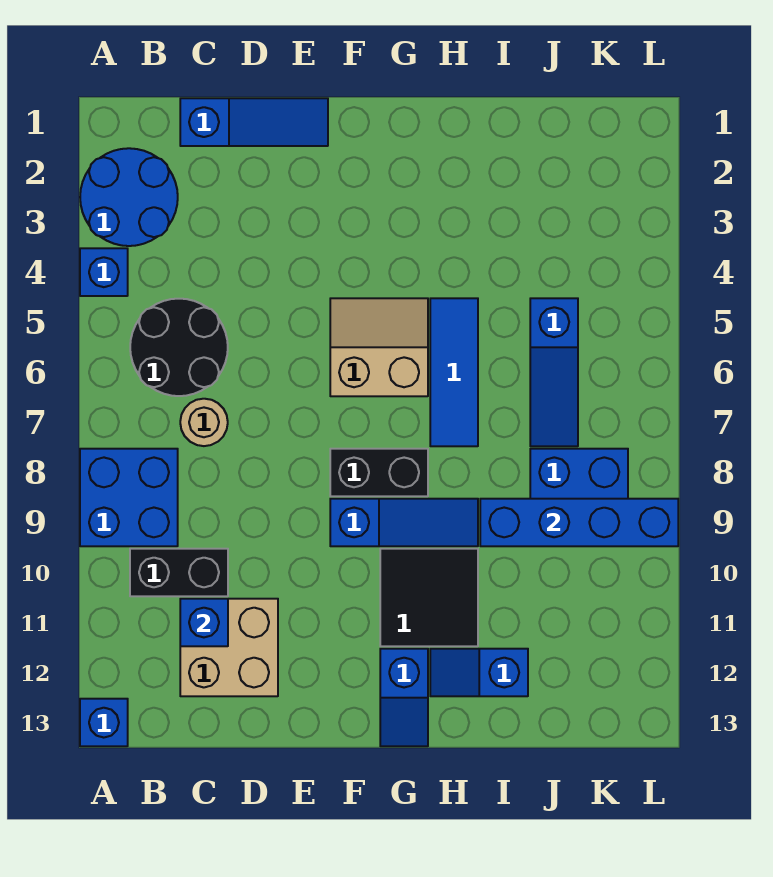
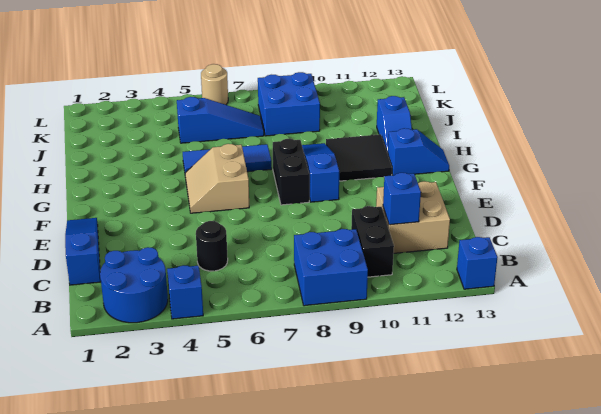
black round brick B5:C6 level 1 -> black round brick C5 level 1
tan round brick C7 level 1 -> tan round brick L6 level 1
blue brick I9:L9 level 2 -> none

